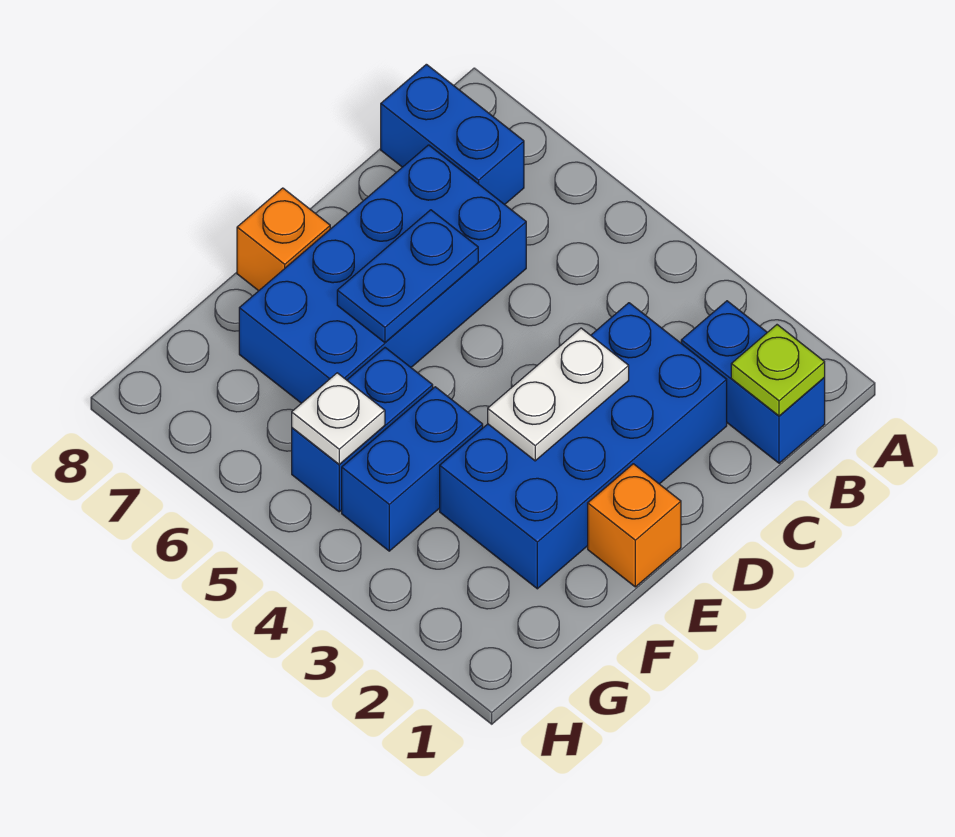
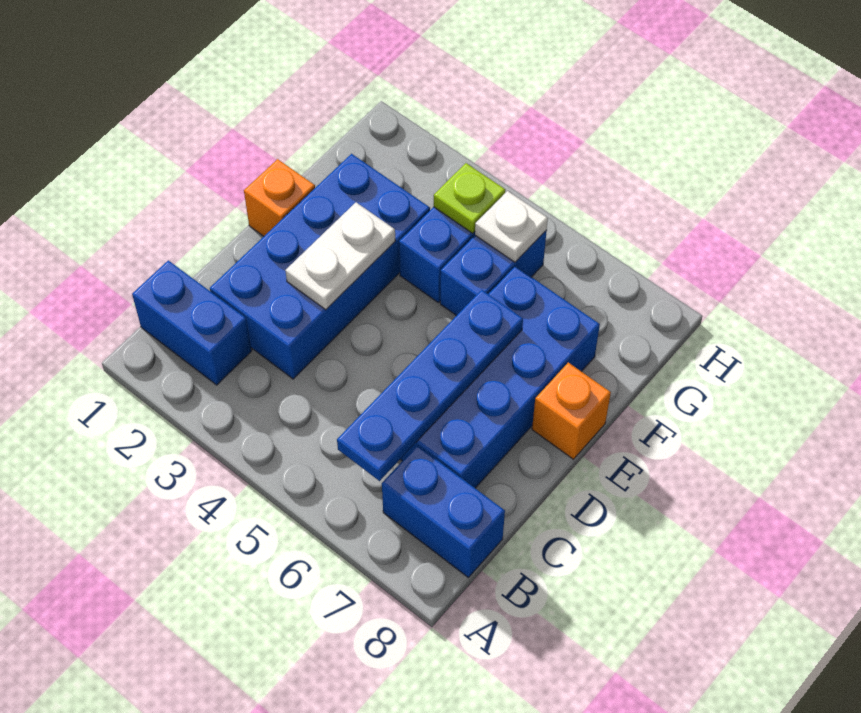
lime plate B1 level 2 -> lime plate G4 level 2
blue plate D6:E6 level 2 -> blue plate B6:E6 level 2

